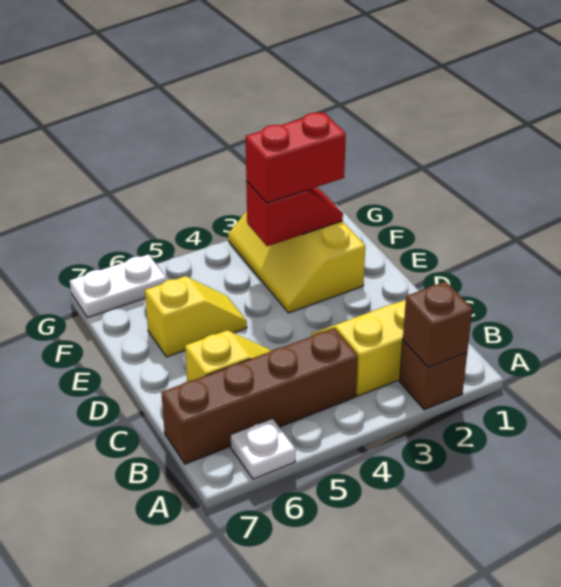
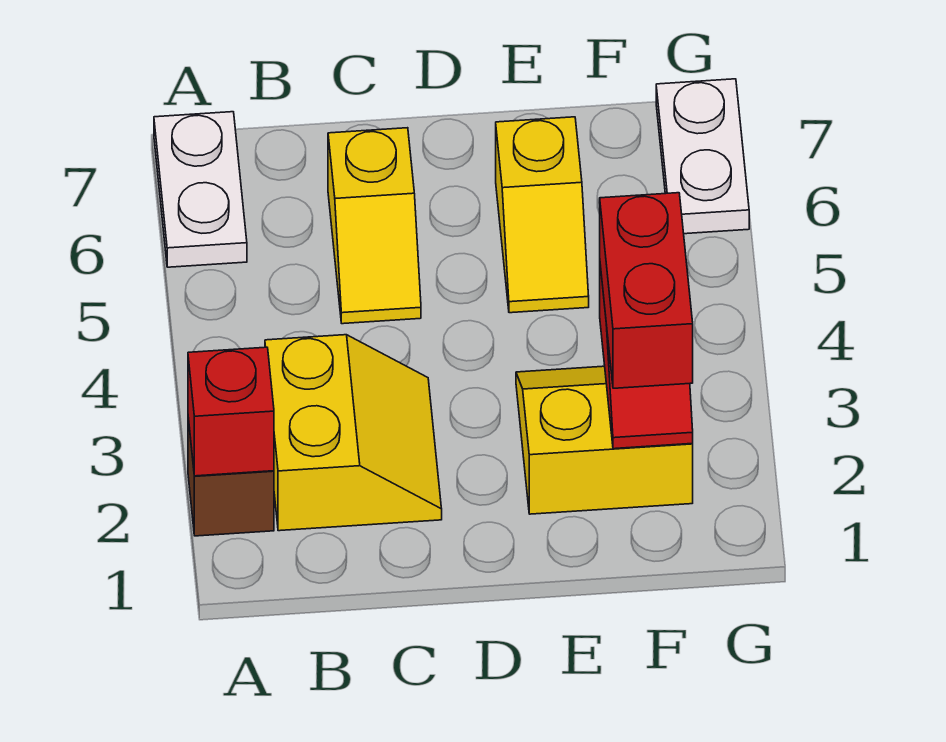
brown brick A2 level 2 -> red brick A2 level 2
white plate A6 level 1 -> white plate A6:A7 level 1
brown brick B4:B7 level 1 -> none
yellow slope E2:G3 level 1 top 2 -> yellow slope E2:F3 level 1 top 2

